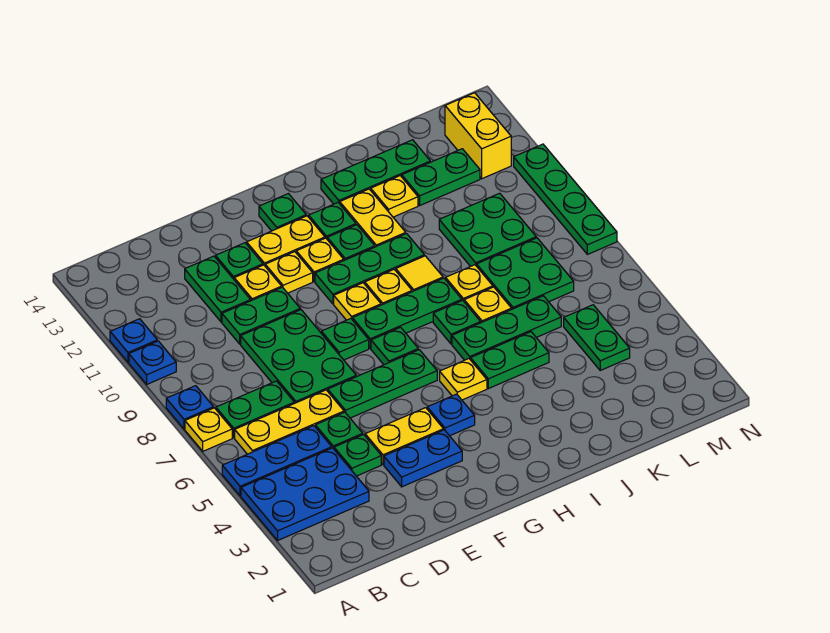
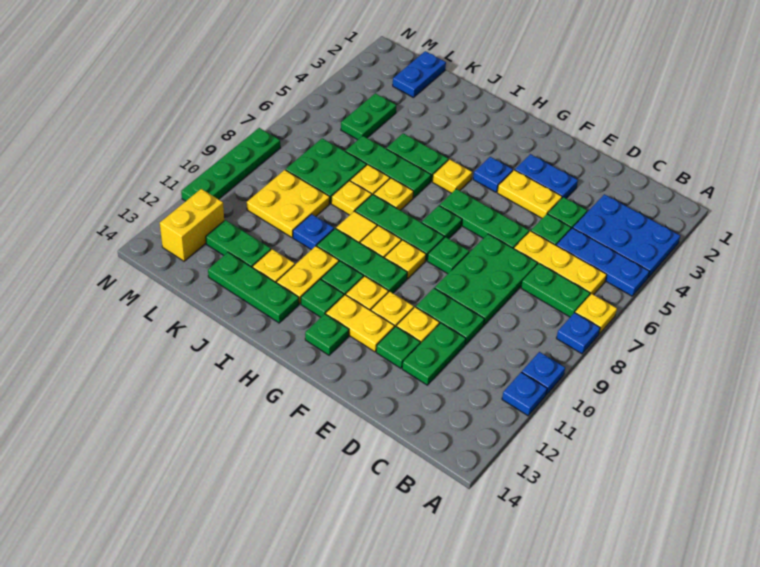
green plate I7 level 1 -> yellow plate I7 level 1
none -> blue plate J10 level 1
green plate K9:L10 level 1 -> yellow plate K9:L10 level 1
none -> blue plate L1:L2 level 1

